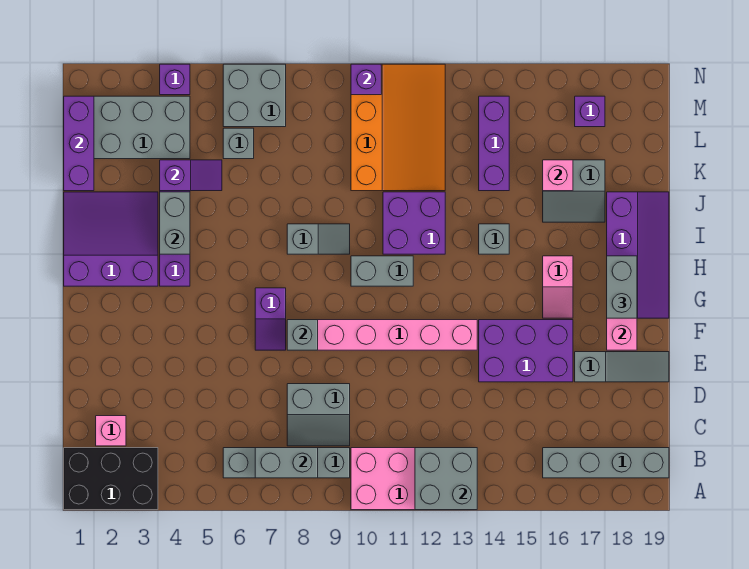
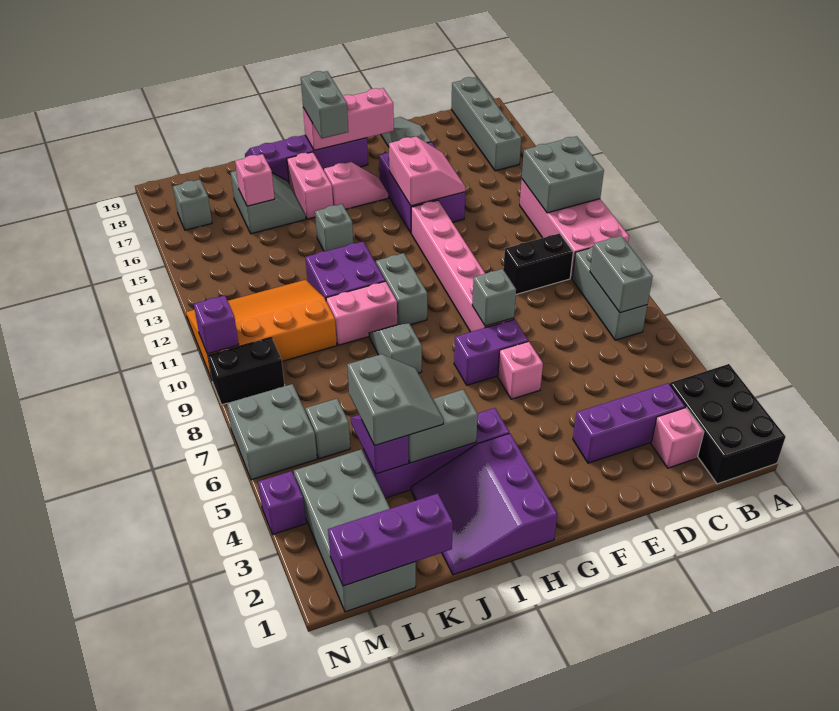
grey brick B6:B9 level 1 -> grey brick B7:B9 level 1
grey slope C8:D9 level 1 top D -> grey slope J4:K5 level 3 top K
none -> black brick C10:D10 level 1
none -> pink slope E14:F15 level 2 top F
none -> pink brick F6 level 1
purple slope F7:G7 level 1 top G -> purple brick F7:G7 level 1
grey brick G18:H18 level 3 -> grey brick H17:H18 level 3
none -> pink brick I10:J10 level 1
none -> pink brick I16:I17 level 1
purple brick K14:M14 level 1 -> purple brick C3:E3 level 1
none -> black brick M9:N9 level 1
purple brick M17 level 1 -> grey brick M17 level 1

